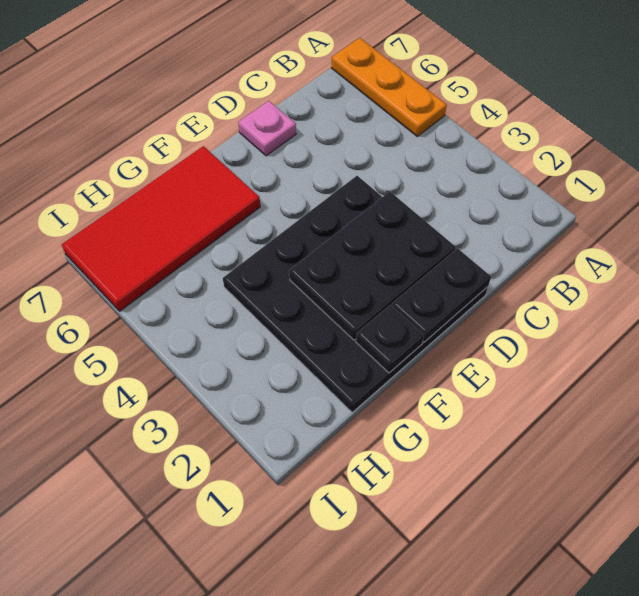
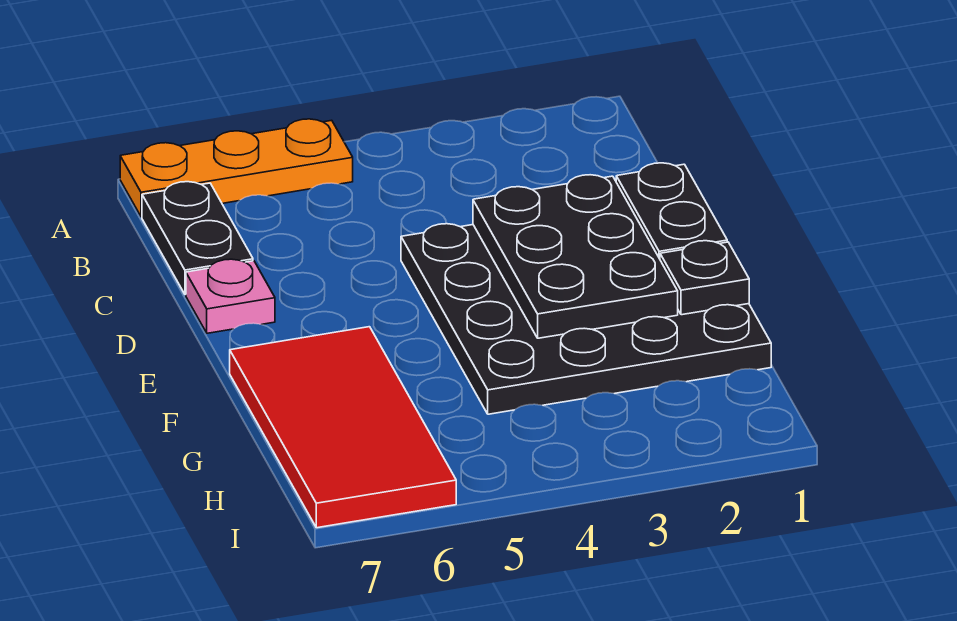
none -> black plate B7:C7 level 1

